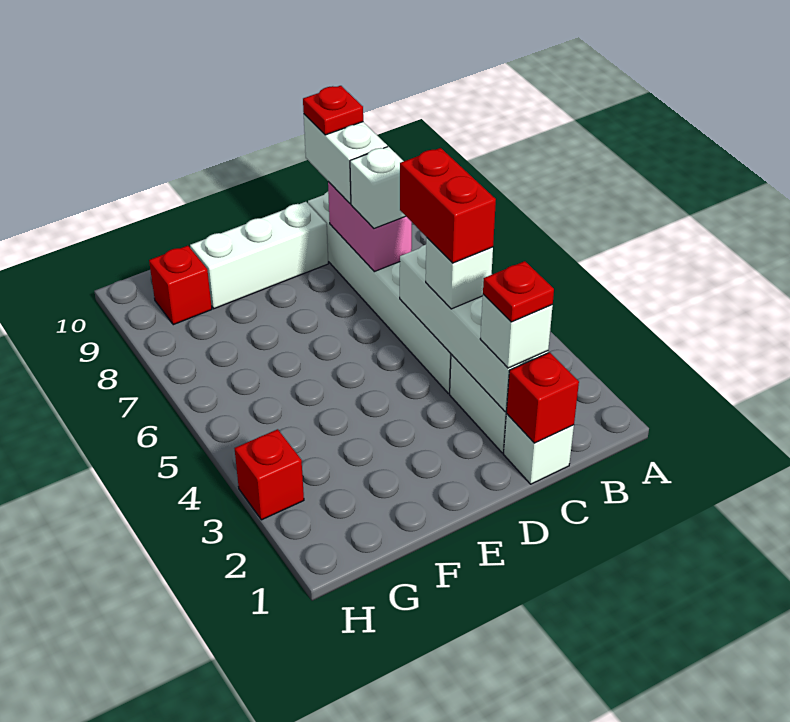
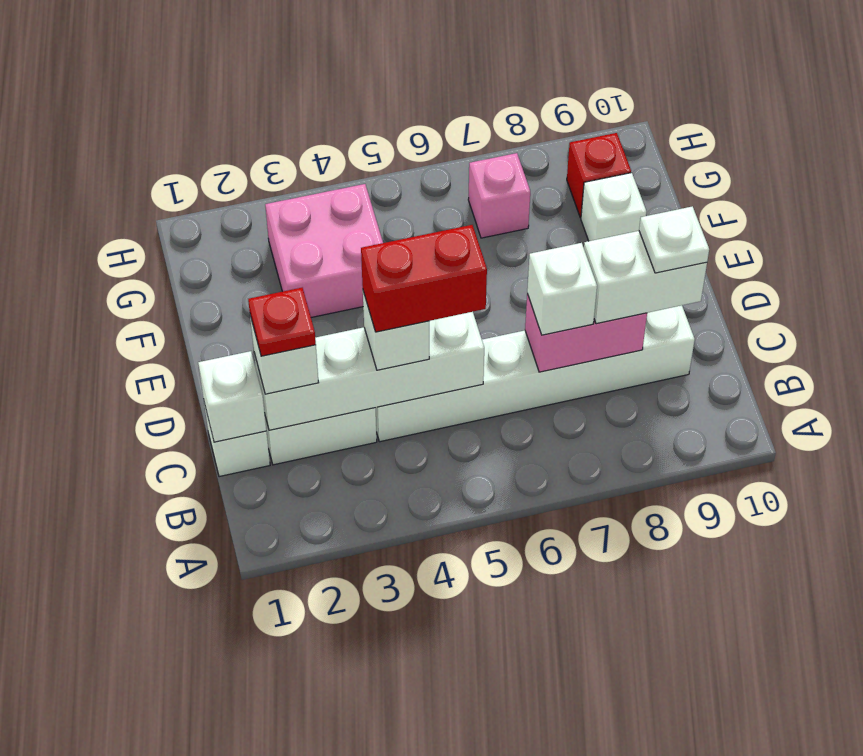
red brick C1 level 2 -> white brick C1 level 2
red plate C9 level 4 -> white plate C9 level 4
white brick D9:F9 level 1 -> white brick F9 level 1
none -> pink brick F3:G4 level 1
none -> pink brick G7 level 1
red brick H3 level 1 -> none

